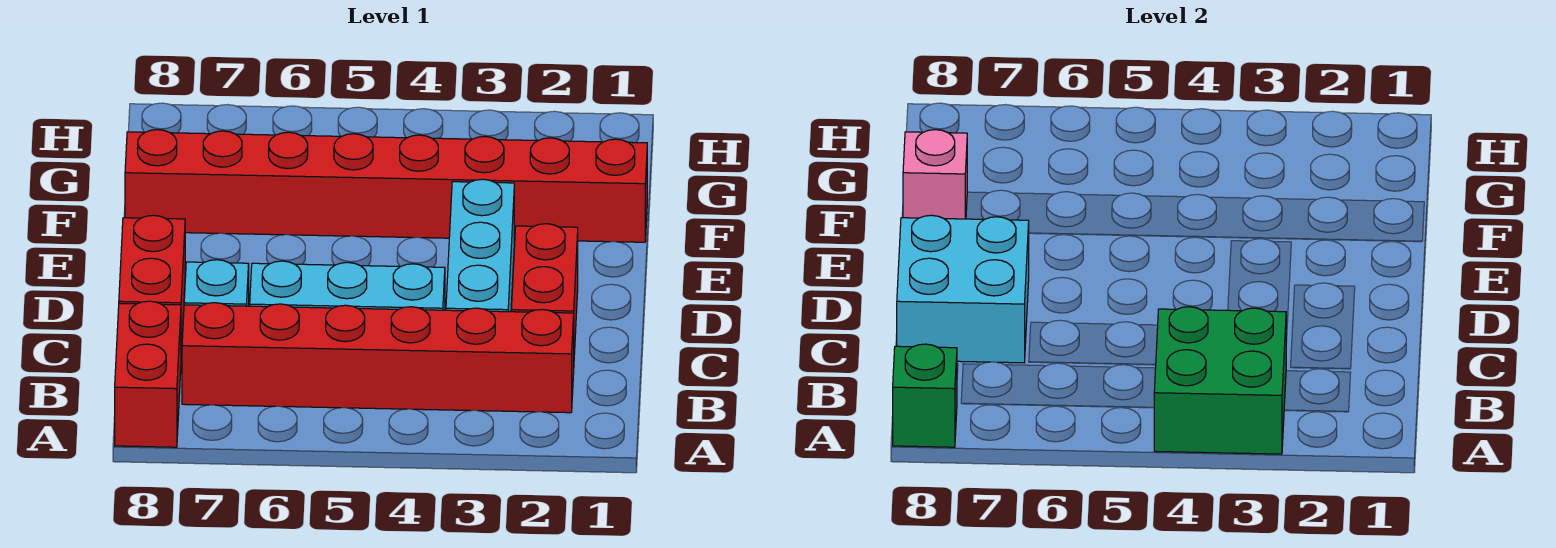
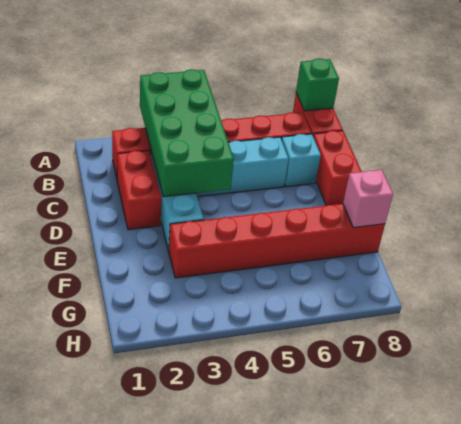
green brick A3:B4 level 2 -> green brick A3:D4 level 2
cyan brick C7:D8 level 2 -> none
red brick F1:F8 level 1 -> red brick F3:F8 level 1

